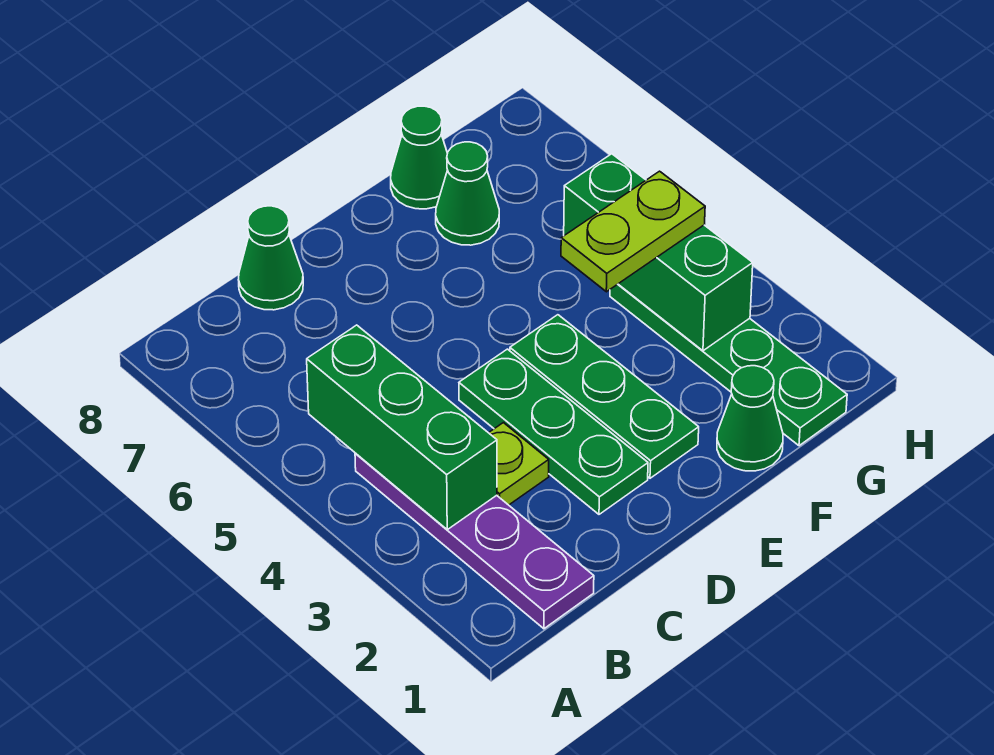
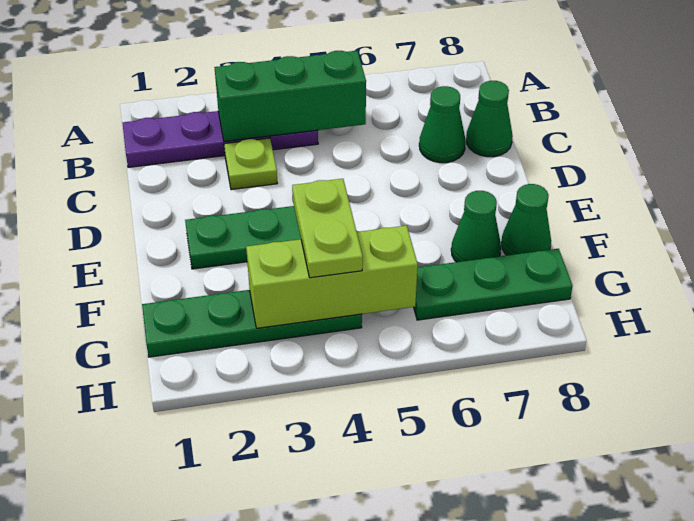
green plate D2:D4 level 1 -> green plate G6:G8 level 1
green cone F1 level 1 -> green cone C7 level 1
green brick G3:G5 level 2 -> lime brick G3:G5 level 2

